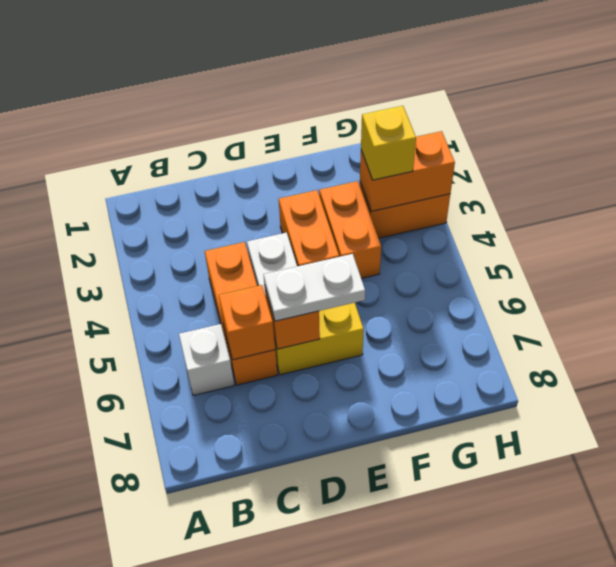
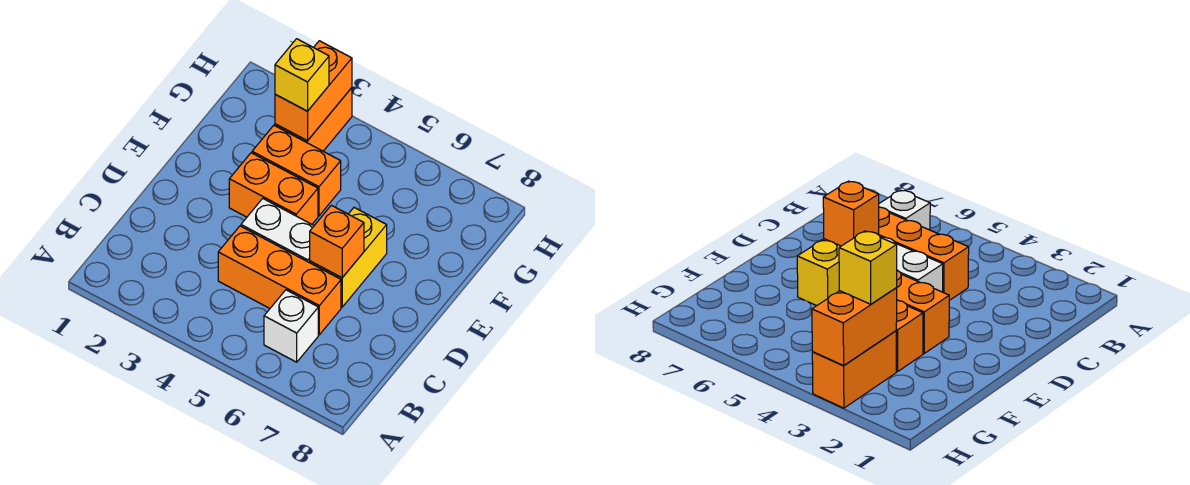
orange brick C6 level 2 -> none
white plate D6:E6 level 3 -> none

